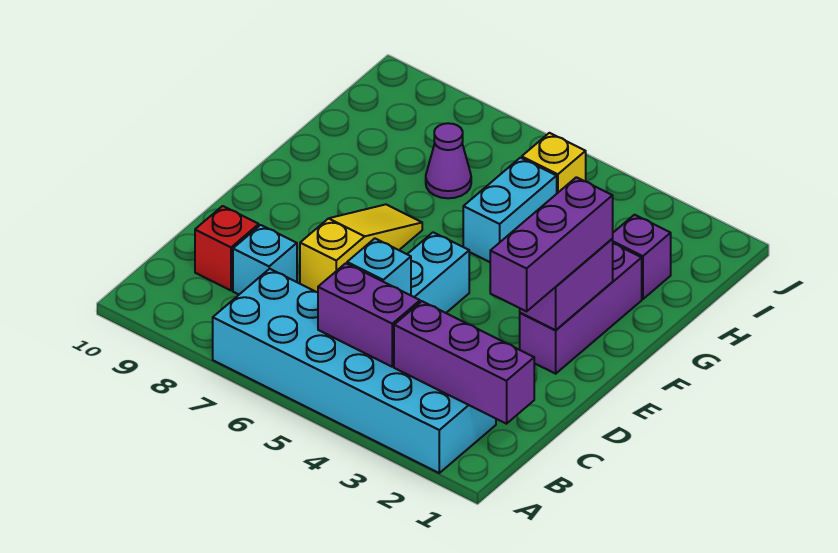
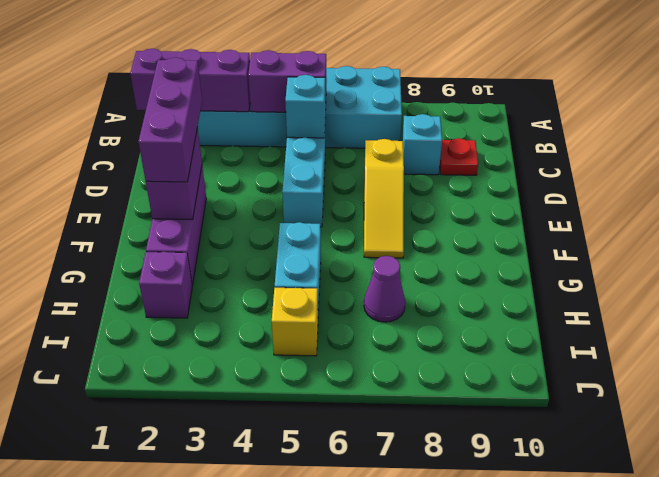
red brick C9 level 1 -> red plate C9 level 1

